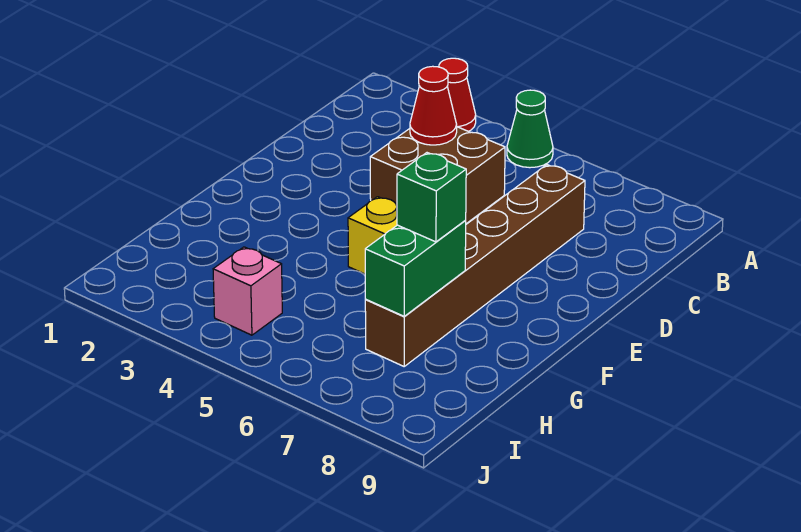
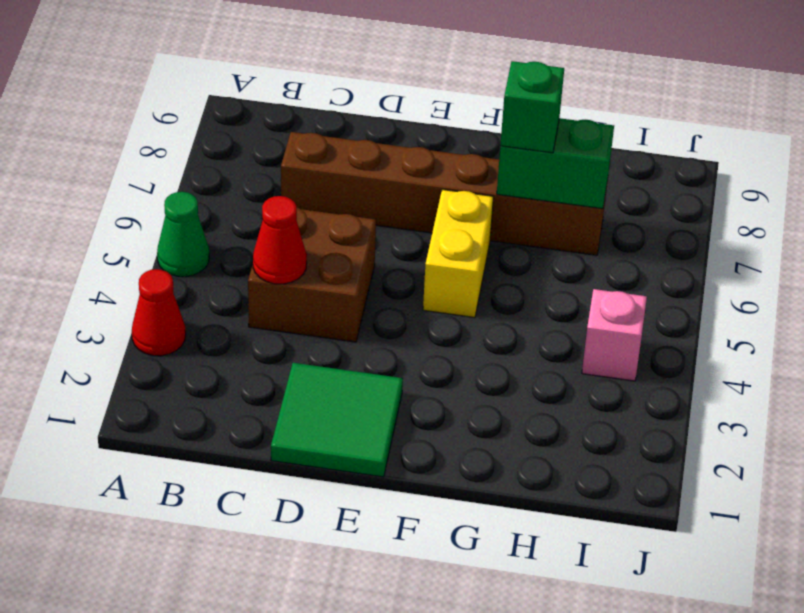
none -> green tile D1:E2 level 1

